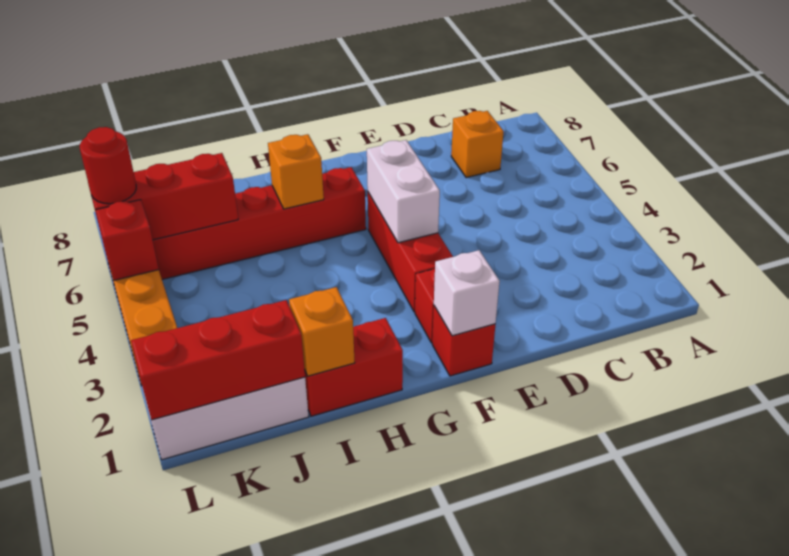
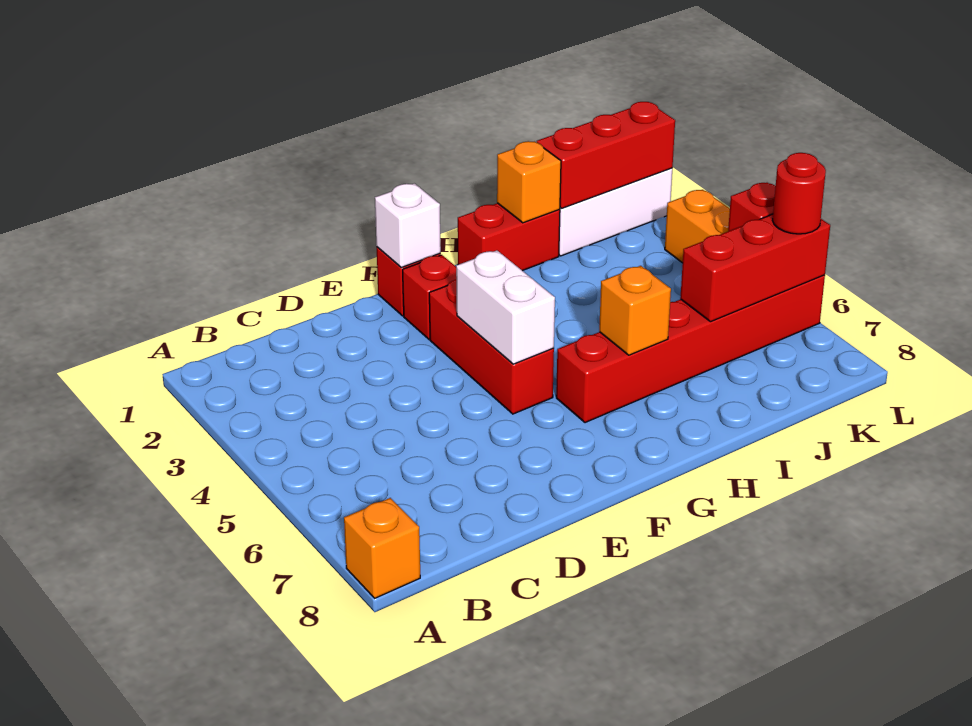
orange brick C7 level 1 -> orange brick A8 level 1

